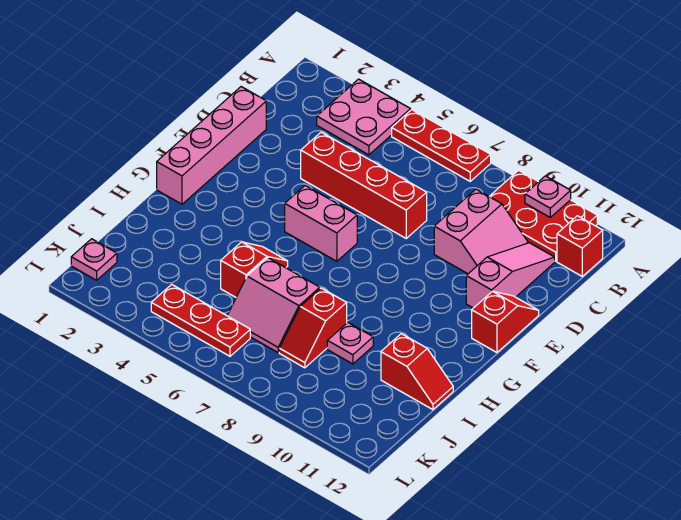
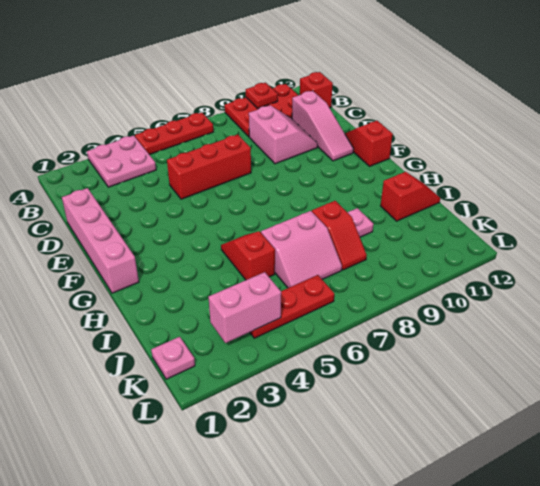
pink plate A10 level 2 -> red plate A10 level 2
pink slope C11:E11 level 1 top E -> pink slope C11:E11 level 1 top C
red brick D4:D7 level 1 -> red brick D5:D7 level 1
pink brick F5:F6 level 1 -> pink brick K3:K4 level 2

